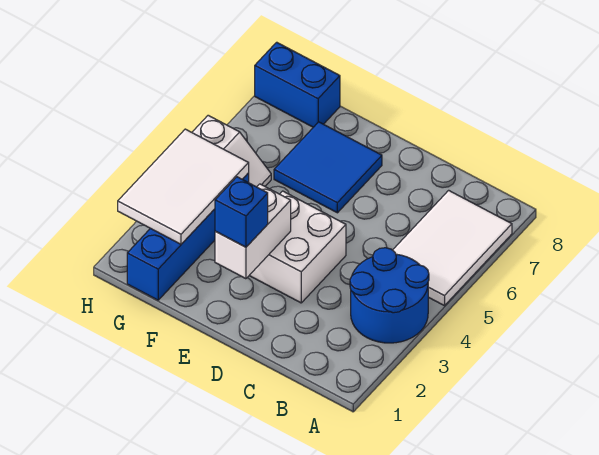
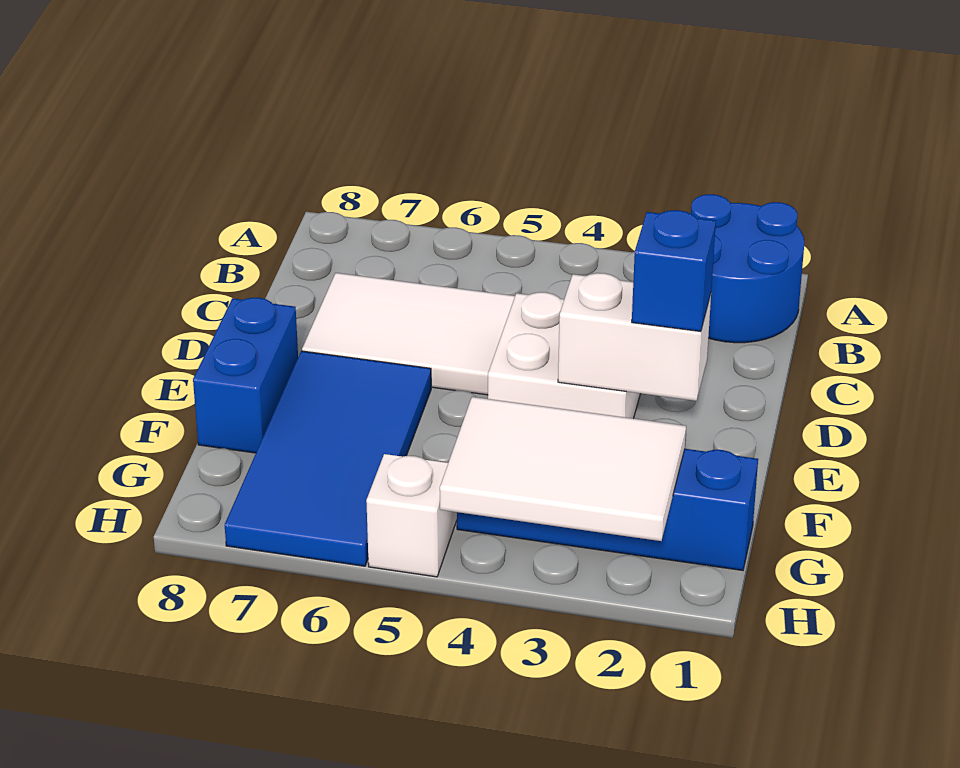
blue round brick A3:B4 level 1 -> blue round brick A1:B2 level 1
white tile A5:B7 level 1 -> white tile C5:D7 level 1
blue tile E6:F7 level 1 -> blue tile E6:H7 level 1
blue brick G8:H8 level 1 -> blue brick E8:F8 level 1

